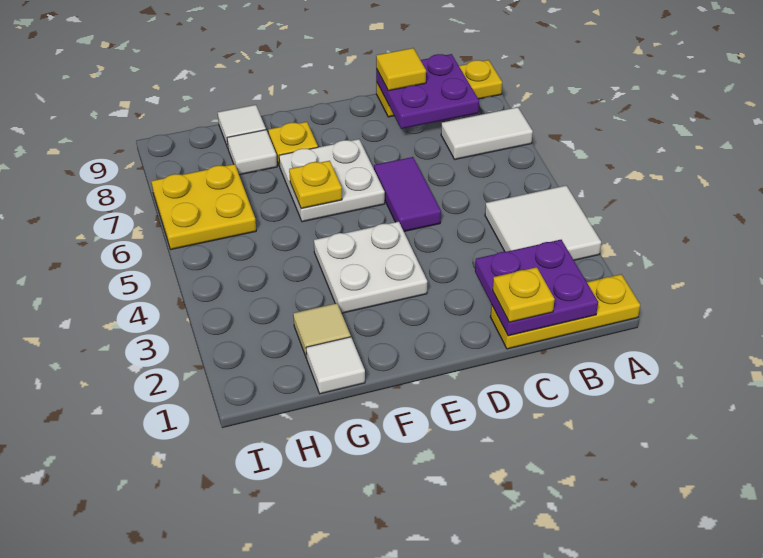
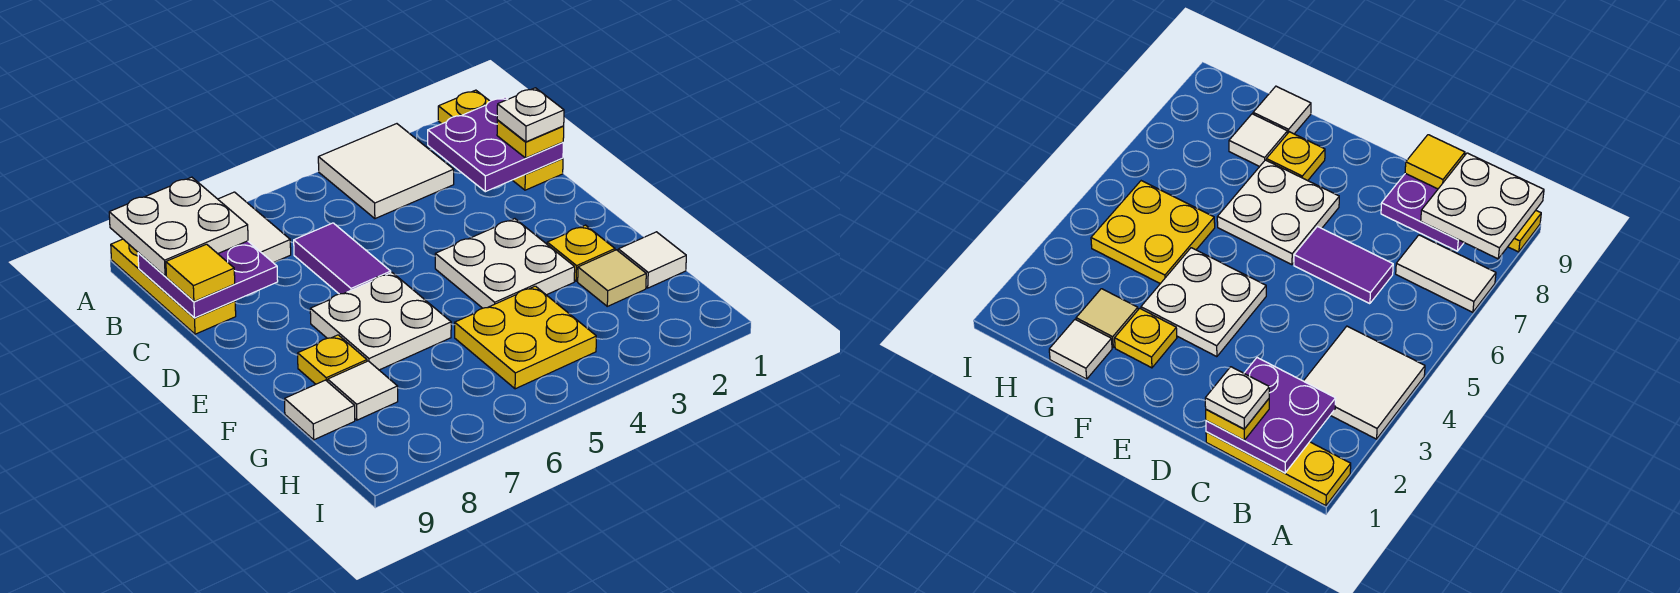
none -> white plate A8:B9 level 3
none -> white plate C1 level 4
purple tile D5:D6 level 1 -> purple tile C6:D6 level 1
yellow plate F6 level 2 -> yellow plate F2 level 1
yellow plate H6:I7 level 1 -> yellow plate G4:H5 level 1

